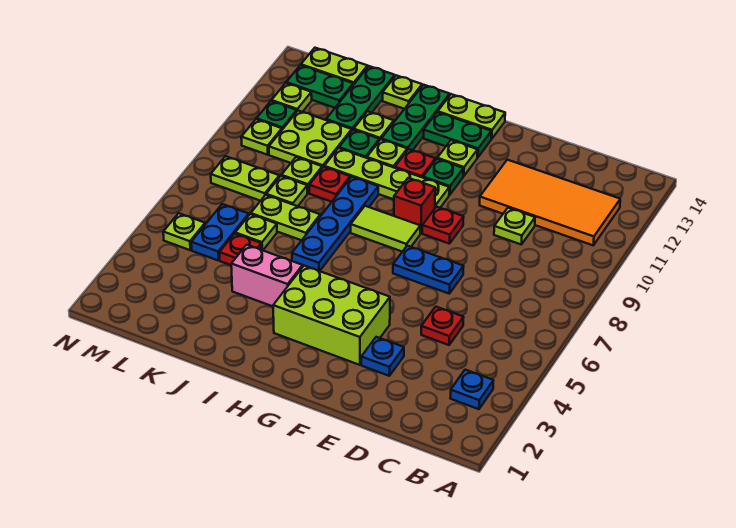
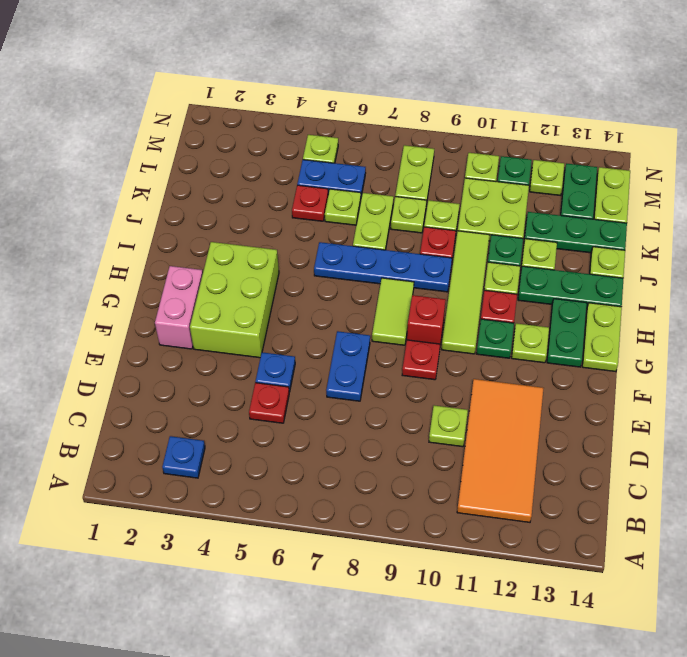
blue plate E3 level 1 -> blue plate E5 level 1
lime plate G10:J10 level 1 -> lime tile G10:J10 level 1
pink brick I4:J4 level 1 -> pink brick F2:G2 level 1

